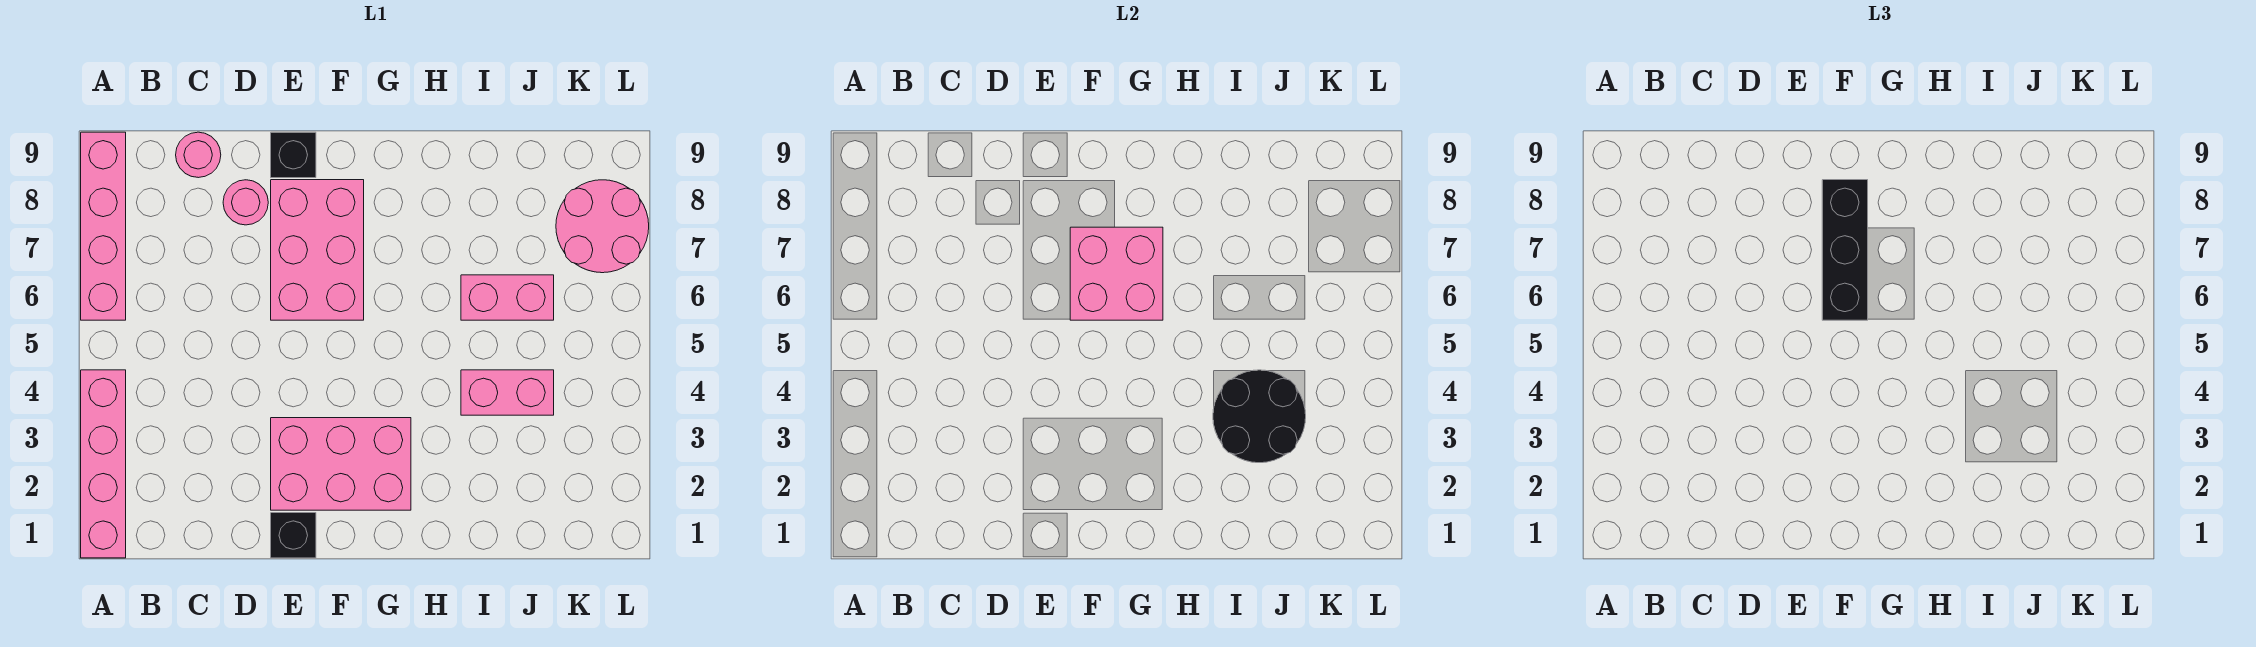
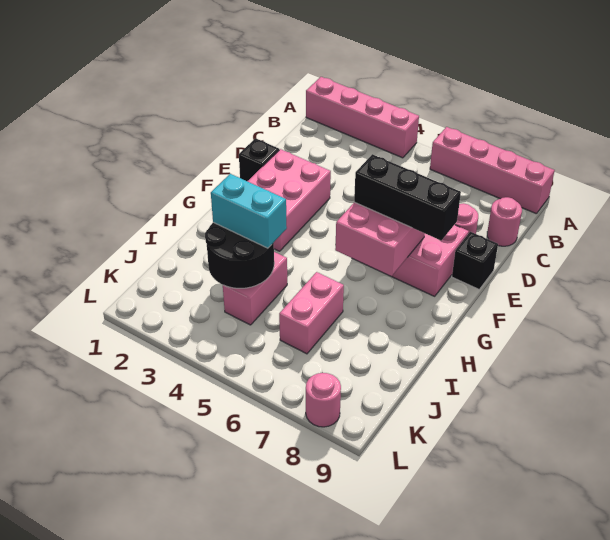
none -> cyan brick I3:I4 level 3
pink round brick K7:L8 level 1 -> pink round brick L8 level 1

